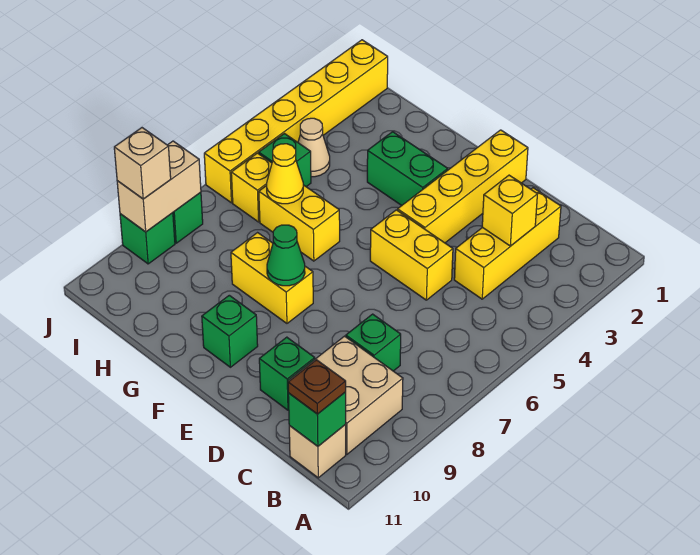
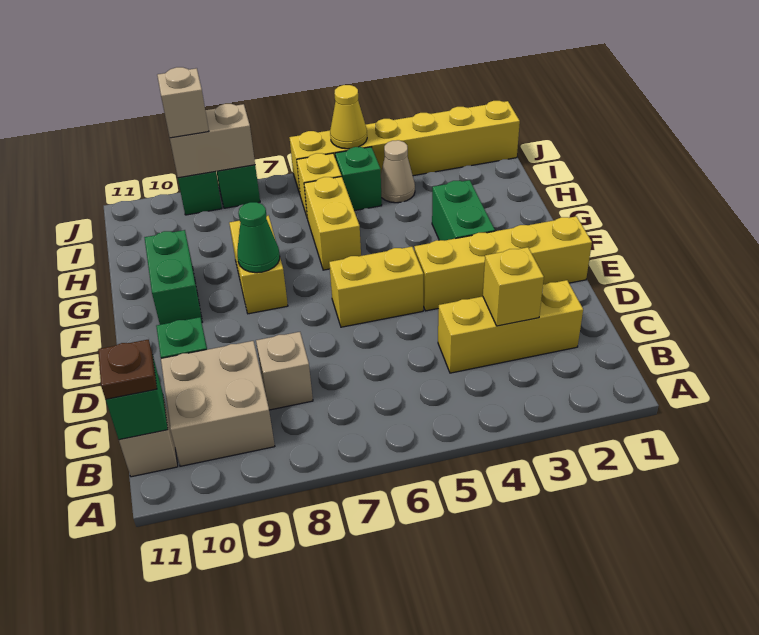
green brick C8 level 1 -> tan brick C8 level 1
yellow brick D5:E5 level 1 -> yellow brick E5:E6 level 1
green brick F10 level 1 -> green brick F10:G10 level 1
yellow cone H6 level 2 -> yellow cone J5 level 2

